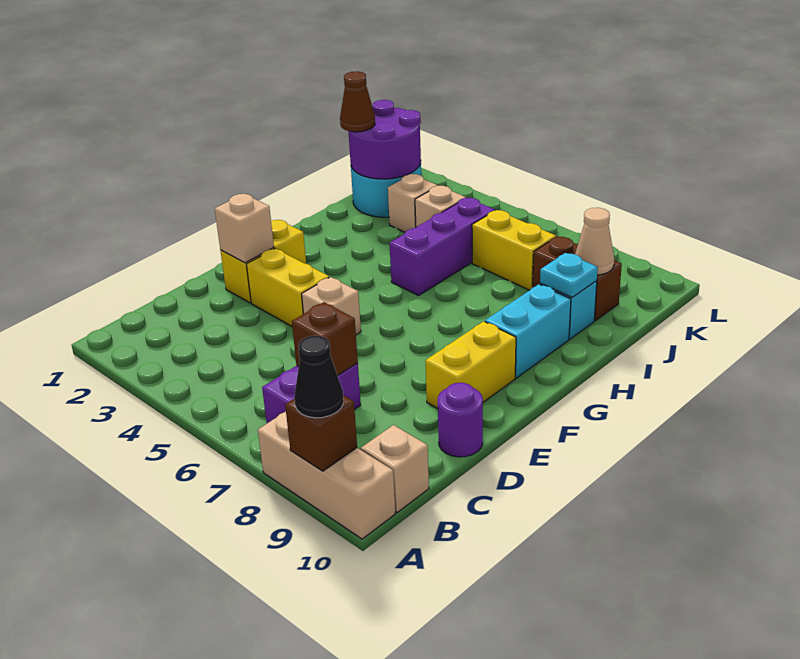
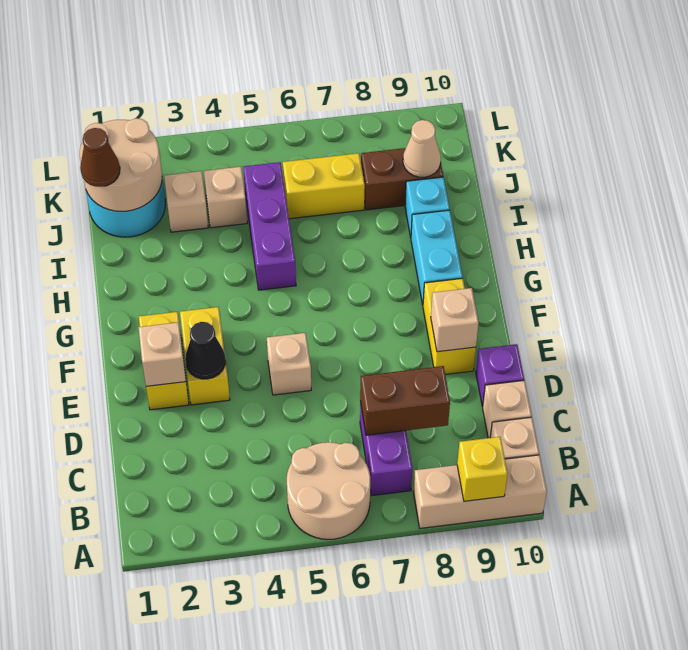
none -> tan round brick A5:B6 level 1
brown brick A9 level 2 -> yellow brick A9 level 2
black cone A9 level 3 -> black cone E3 level 2
brown brick C7 level 2 -> brown brick C7:C8 level 2
none -> tan brick C10 level 1
purple round brick D10 level 1 -> purple brick D10 level 1
yellow brick E3:E4 level 1 -> yellow brick E3:F3 level 1
none -> tan brick E9 level 2
cyan plate I9 level 2 -> none
purple round brick J1:K2 level 2 -> tan round brick J1:K2 level 2

